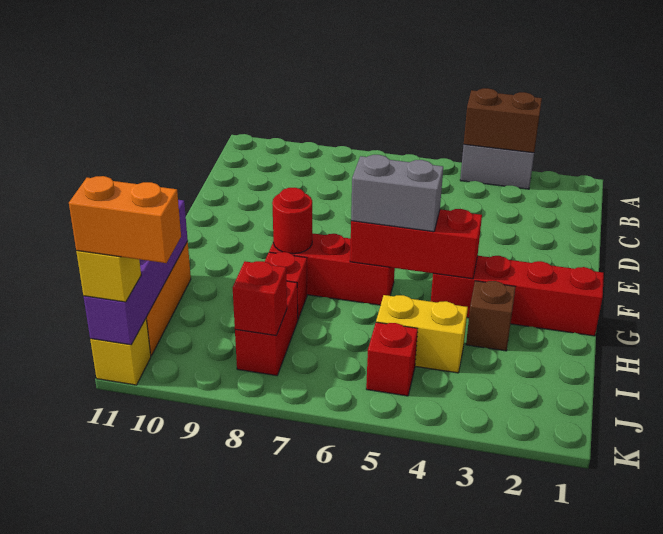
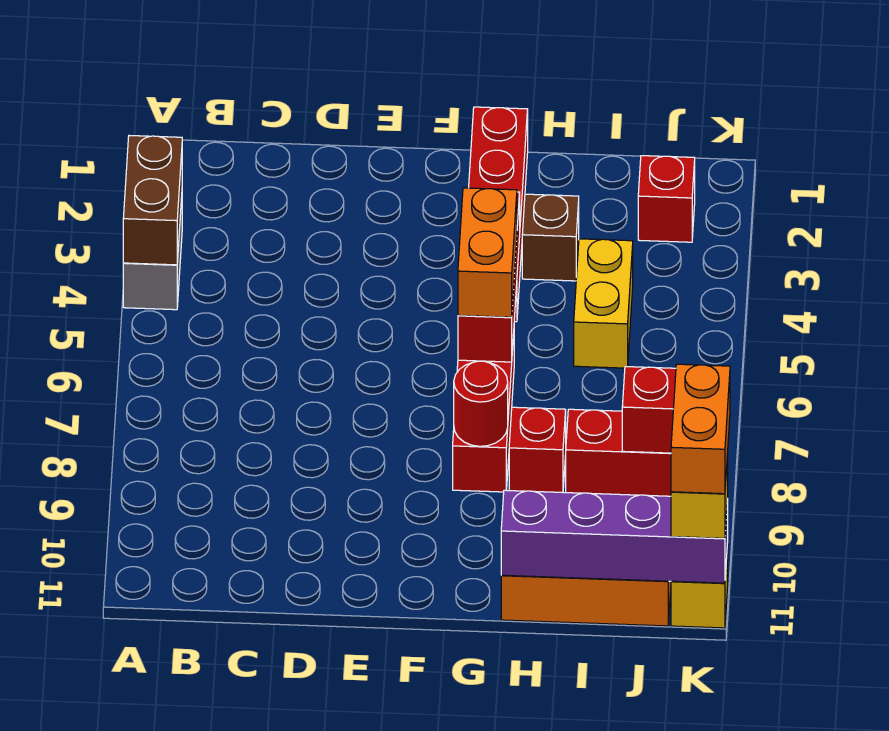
grey brick G5:G6 level 3 -> orange brick G5:G6 level 3
red brick J5 level 1 -> red brick J2 level 1

